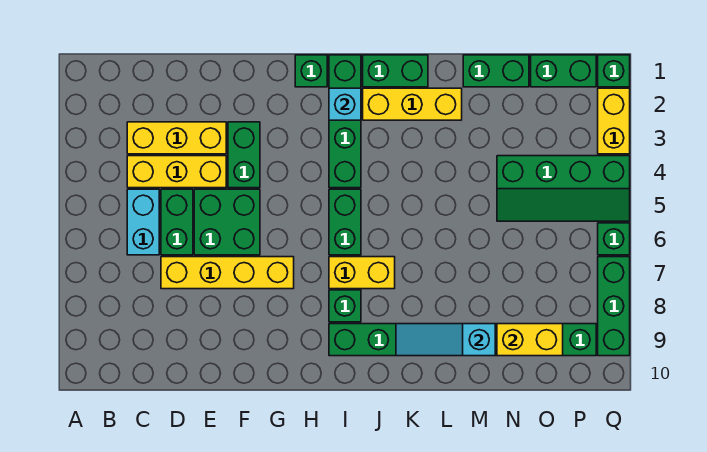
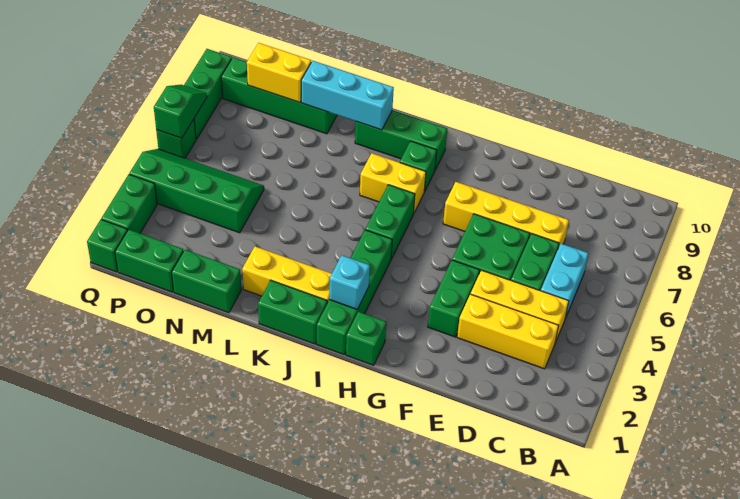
cyan slope K9:M9 level 2 top M -> cyan brick K9:M9 level 2
yellow brick Q2:Q3 level 1 -> green brick Q2:Q3 level 1
none -> green slope Q6:Q7 level 2 top 6

